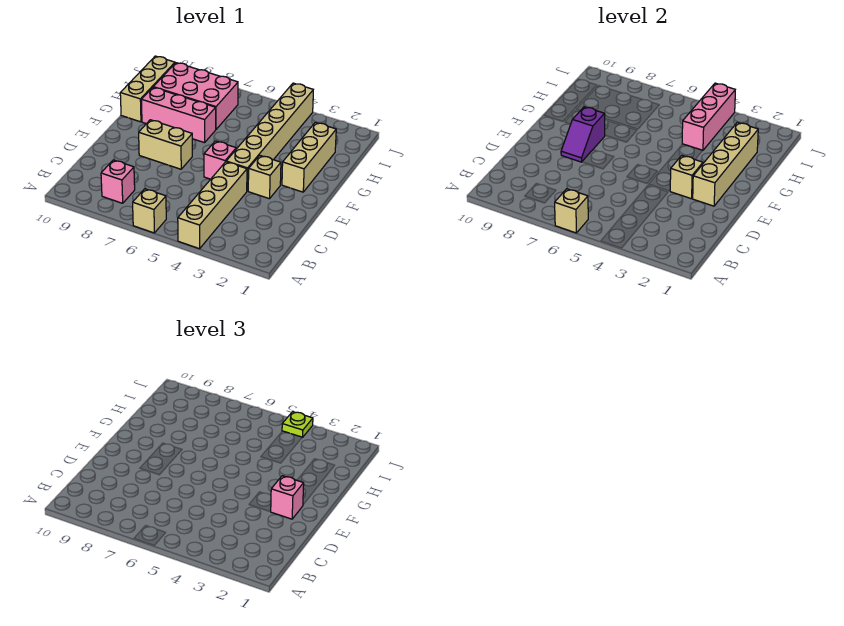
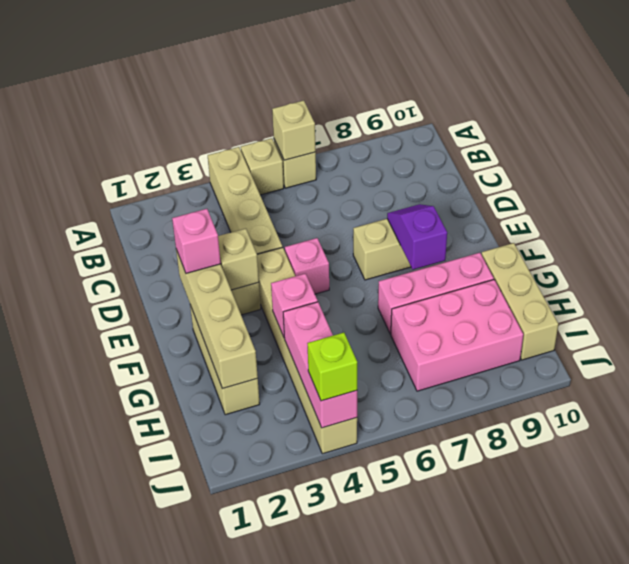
none -> tan brick A5 level 1
pink brick B8 level 1 -> pink brick G4 level 2
lime plate J4 level 3 -> lime brick J4 level 3

